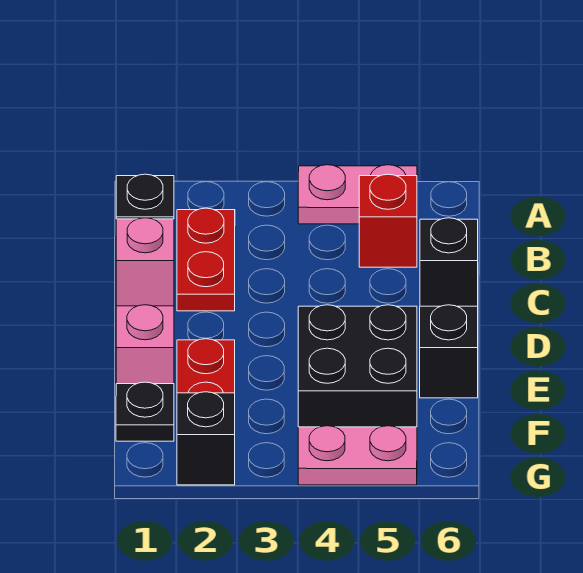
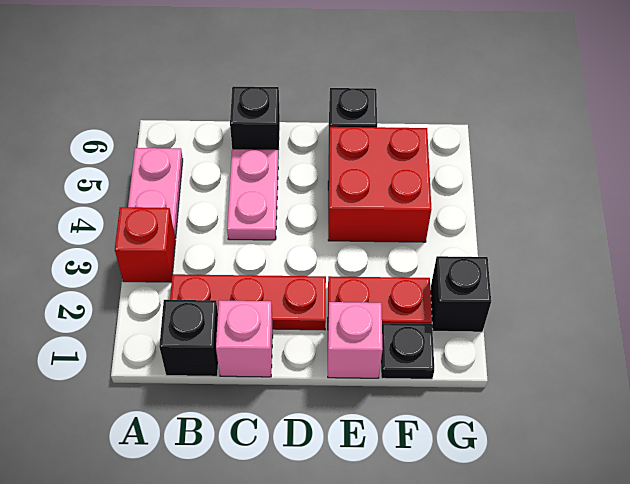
red plate B2:C2 level 1 -> red plate B2:D2 level 1
red brick B5 level 1 -> red brick A3 level 1
black brick E4:F5 level 1 -> red brick E4:F5 level 1
pink plate G4:G5 level 1 -> pink plate C4:C5 level 1

